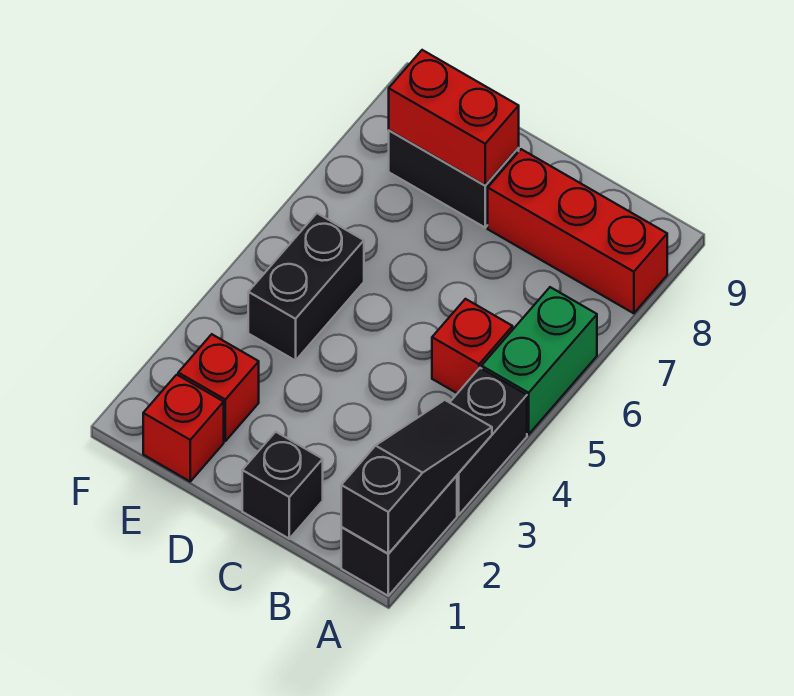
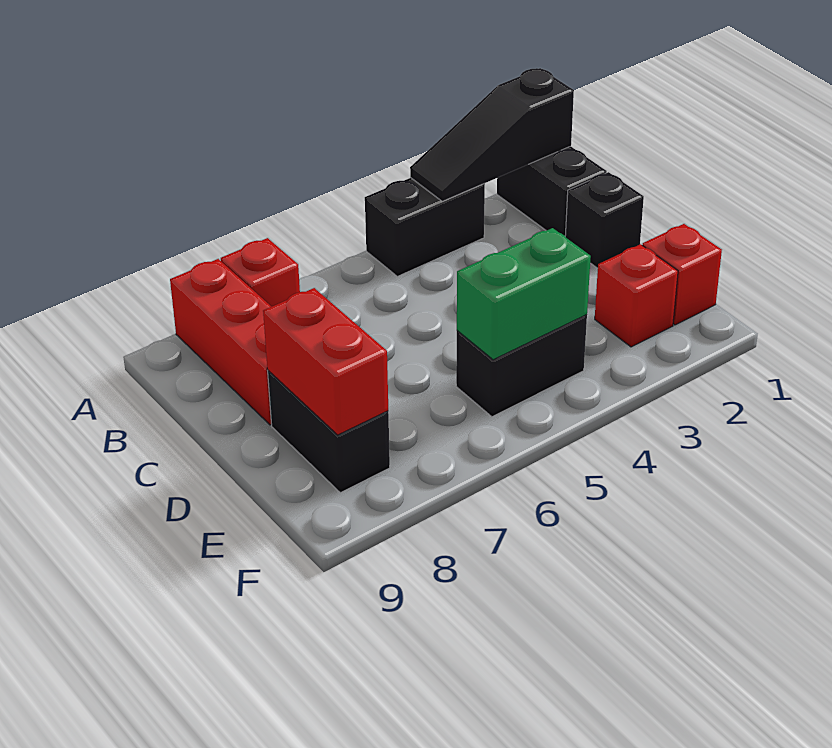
black brick A1:A2 level 1 -> black brick A1:B1 level 1
green brick A5:A6 level 1 -> green brick E4:E5 level 2
red brick B5 level 1 -> red brick A7 level 1

